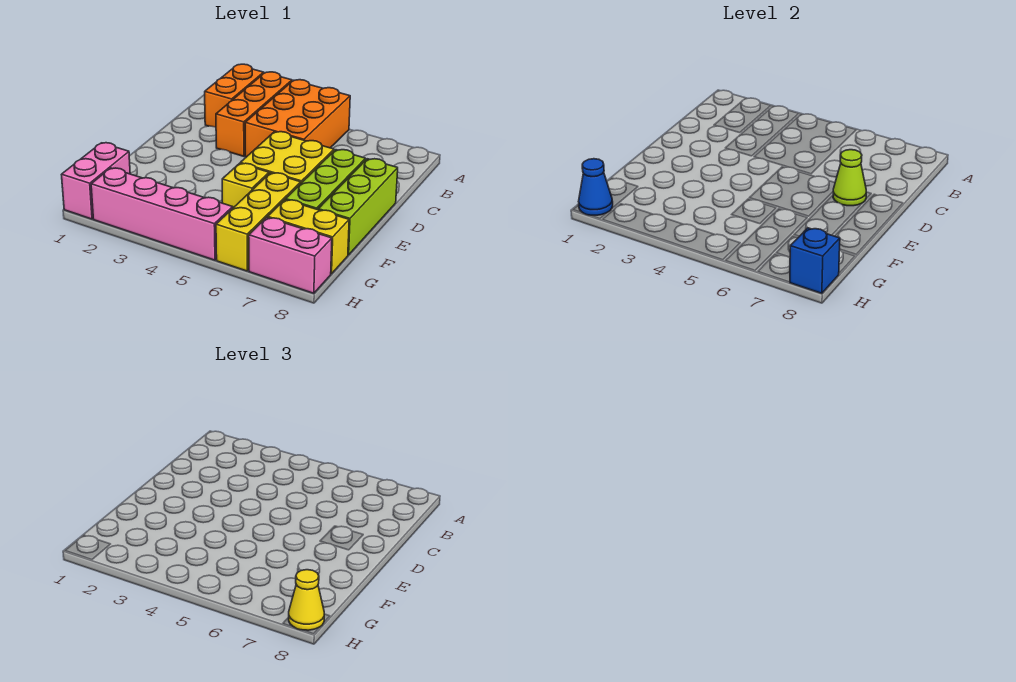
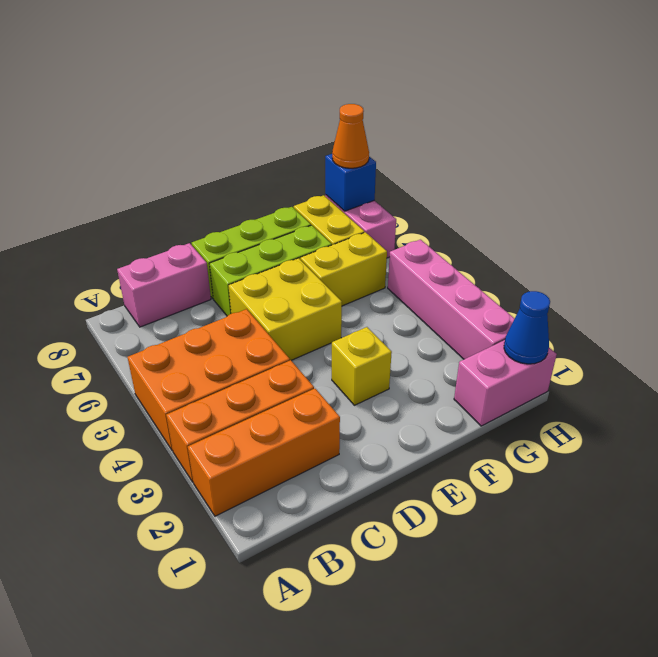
orange brick A2:B2 level 1 -> orange brick A2:C2 level 1
none -> pink brick B8:C8 level 1
lime cone D7 level 2 -> none
yellow brick F5 level 1 -> yellow brick E3 level 1
yellow brick F6:H6 level 1 -> yellow brick F6:G6 level 1
yellow cone H8 level 3 -> orange cone H8 level 3

